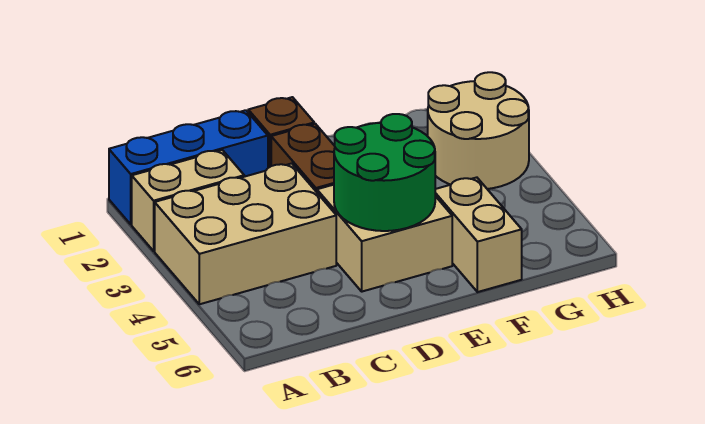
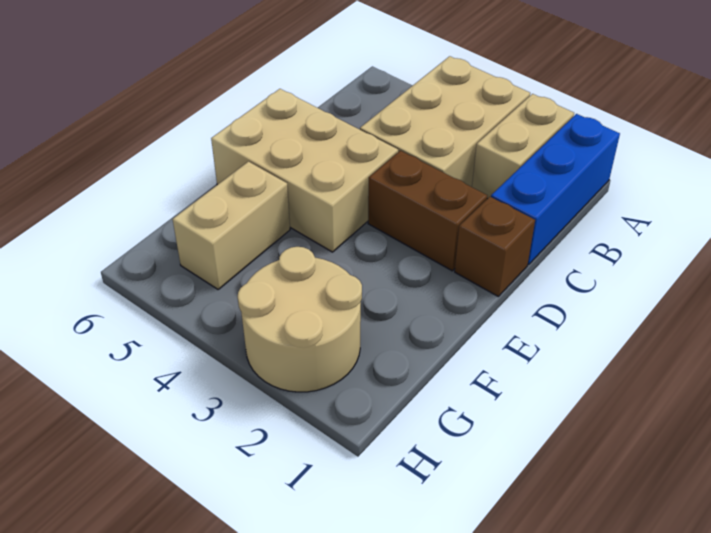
tan brick D4:E5 level 1 -> tan brick D4:E6 level 1
green round brick D4:E5 level 2 -> none
tan brick F5:F6 level 1 -> tan brick F5:G5 level 1

